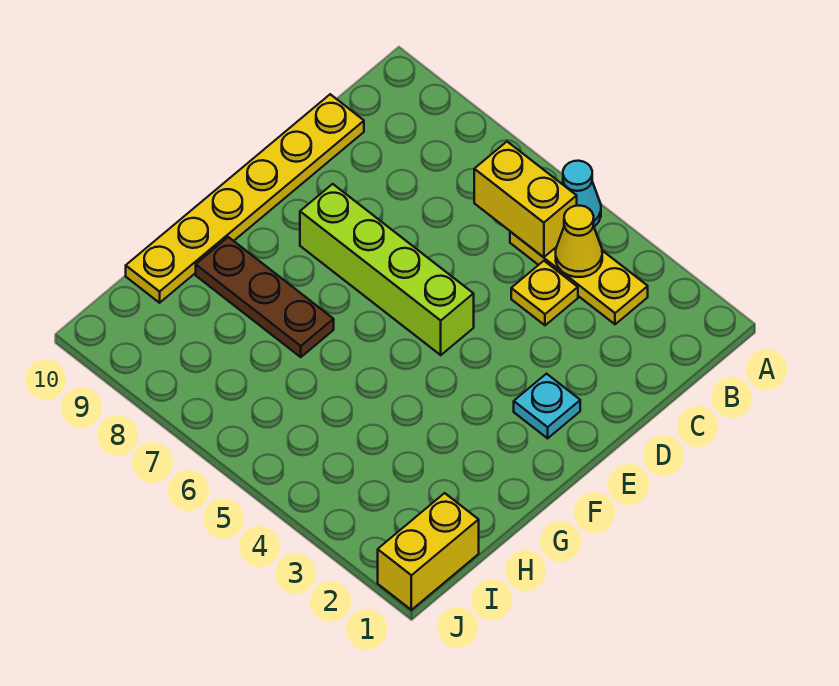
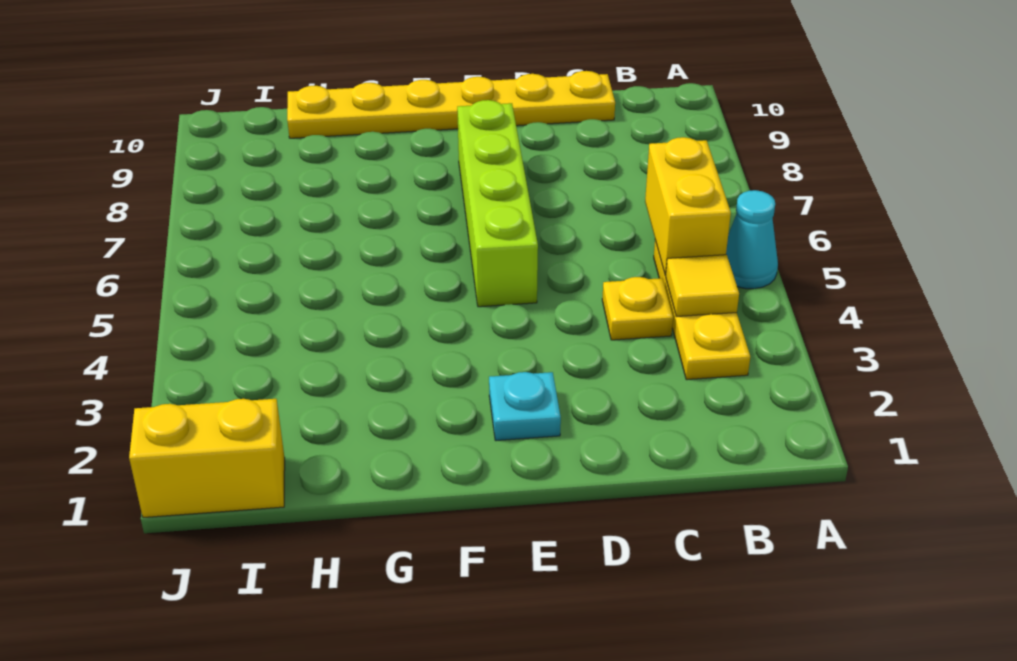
yellow cone B4 level 2 -> yellow tile B4 level 2
brown plate G7:G9 level 1 -> none

